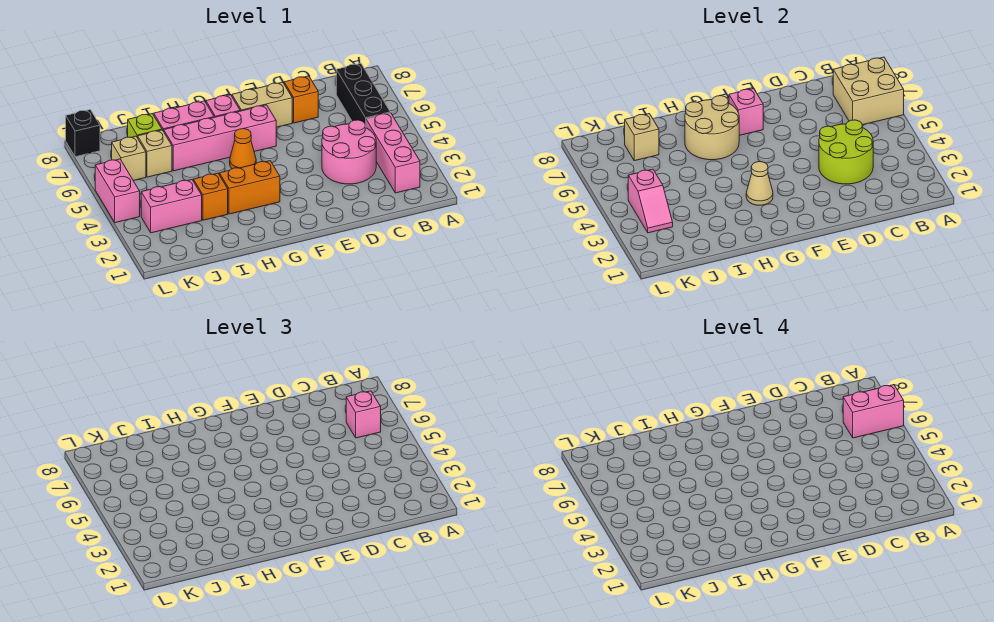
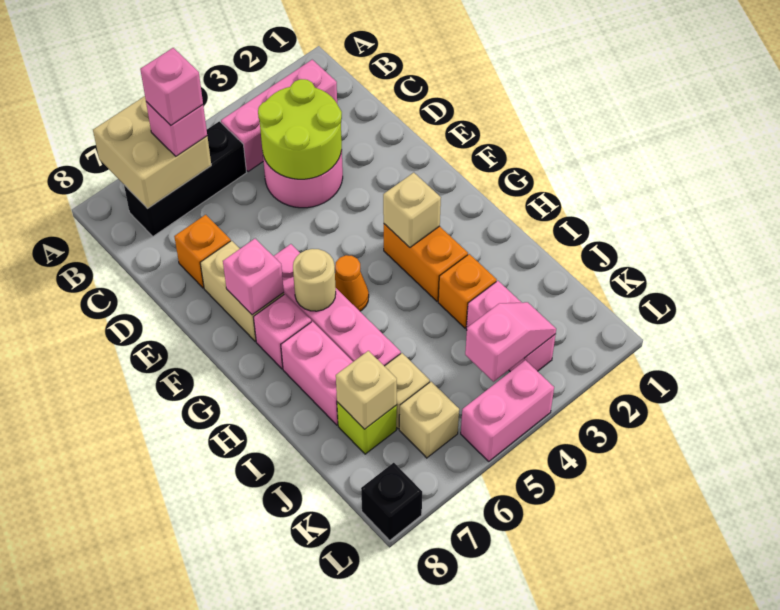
pink brick A6:B6 level 4 -> pink brick B6 level 4
tan cone G3 level 2 -> tan brick G3 level 2
tan round brick G6:H7 level 2 -> tan round brick G6 level 2

